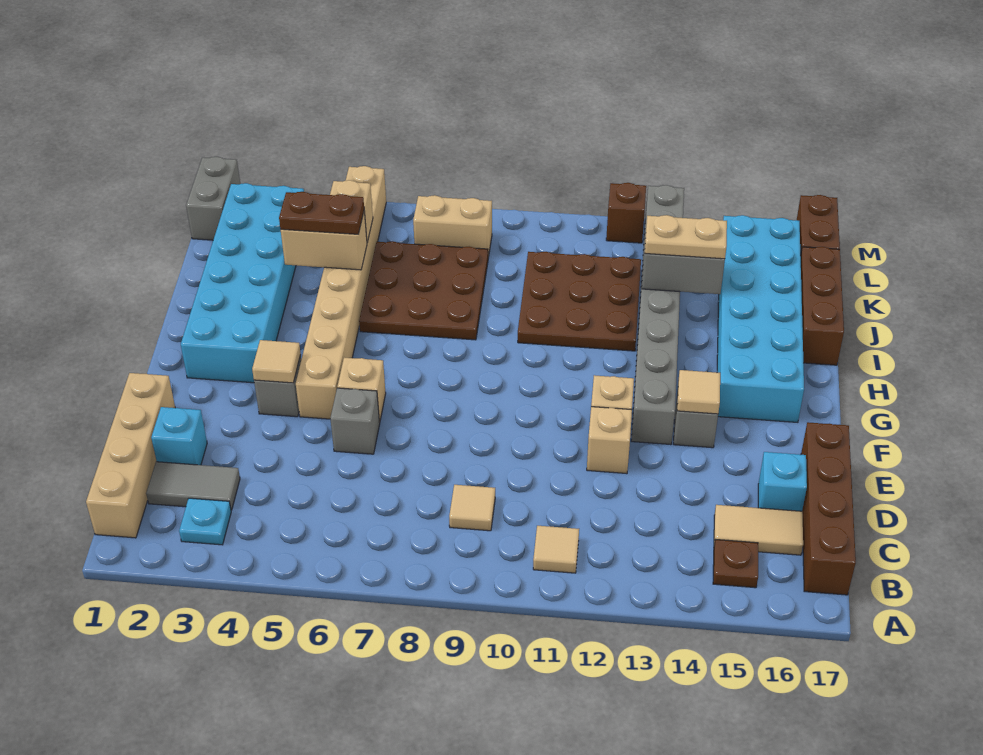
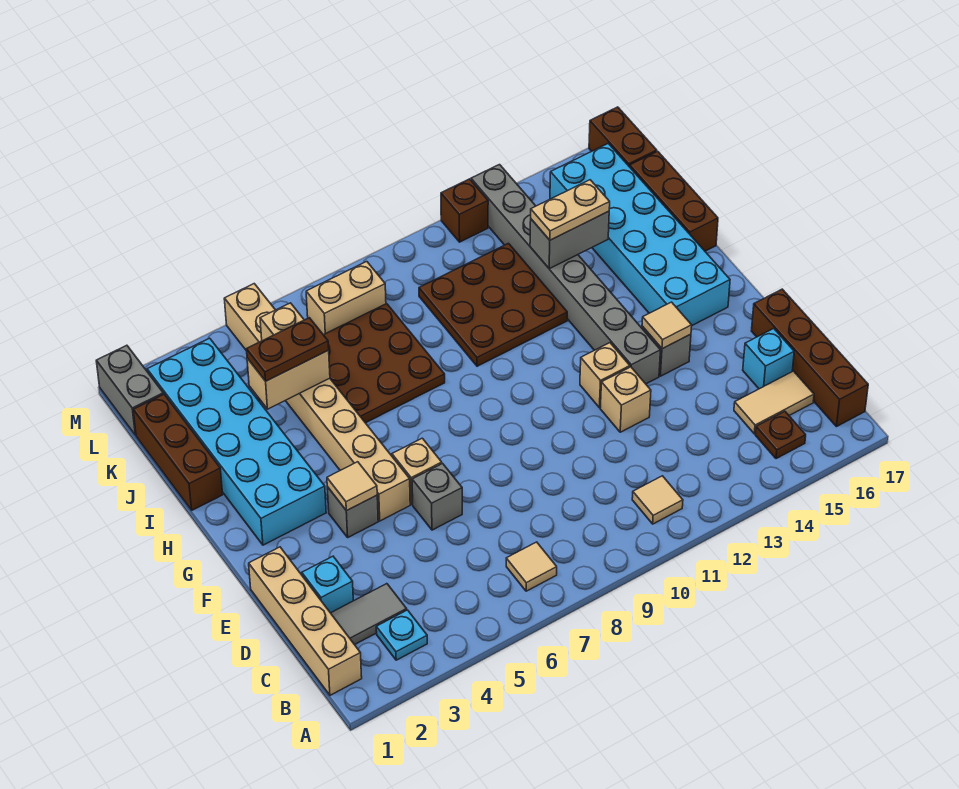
tan tile C9 level 1 -> tan tile B7 level 1
none -> brown brick I1:K1 level 1

